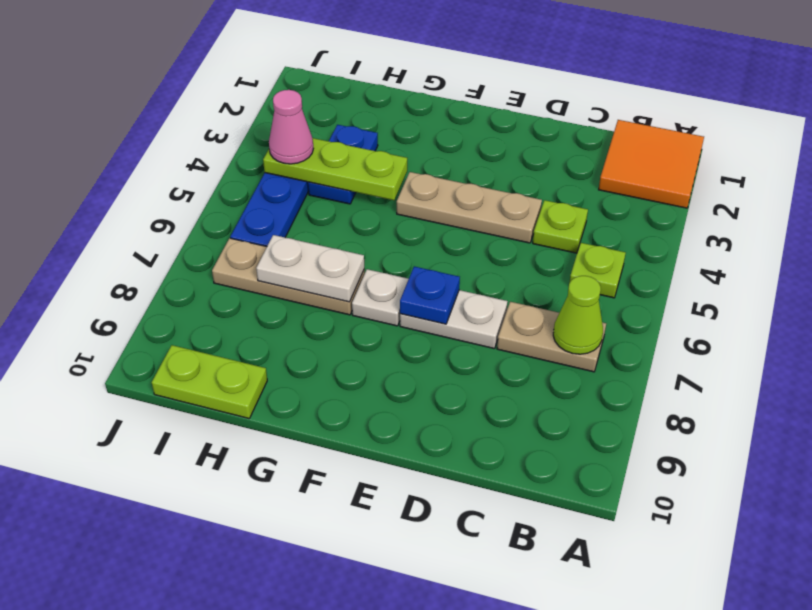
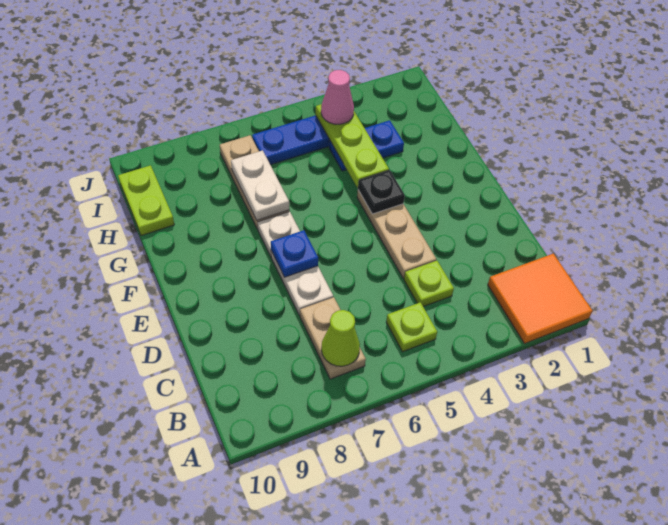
none -> black plate F4 level 2

